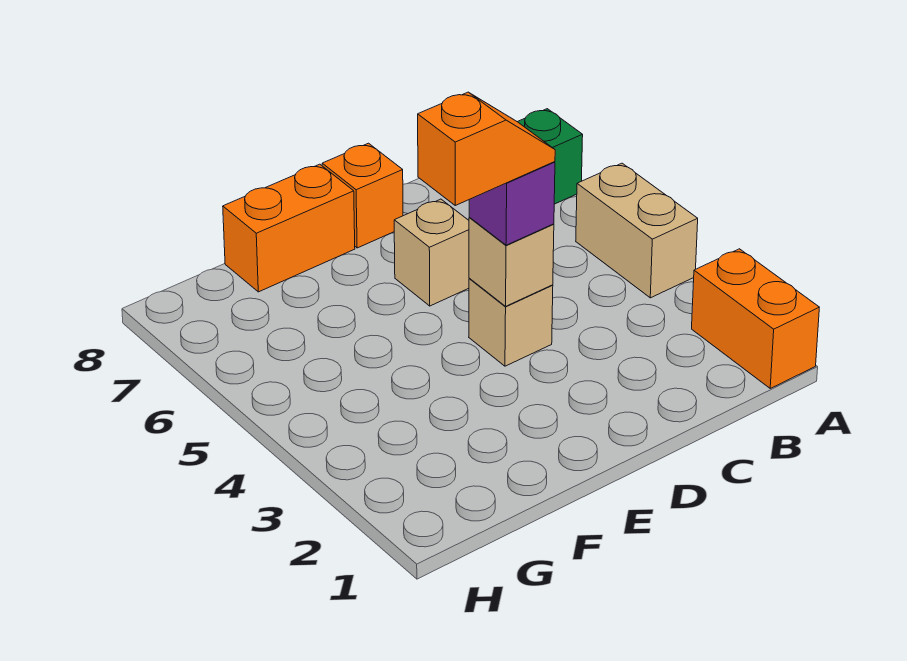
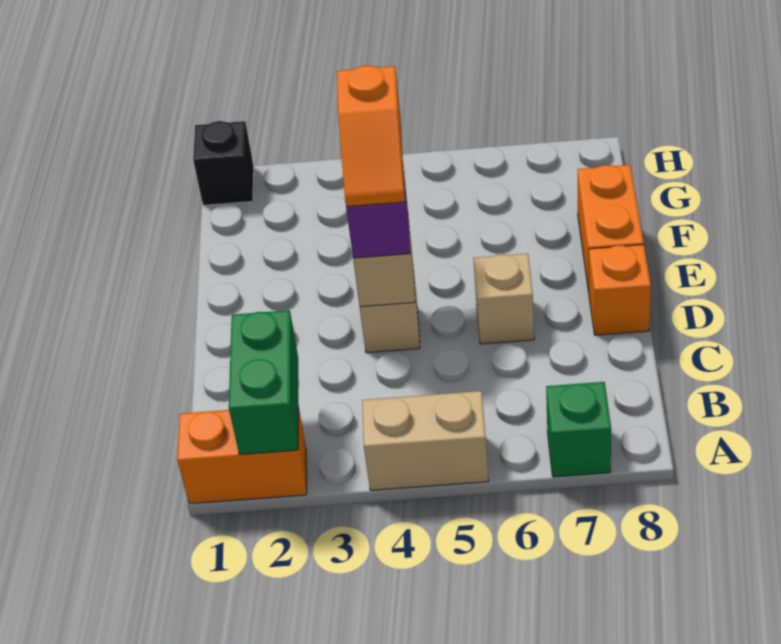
none -> green brick A2:B2 level 2
none -> black brick H1 level 1

